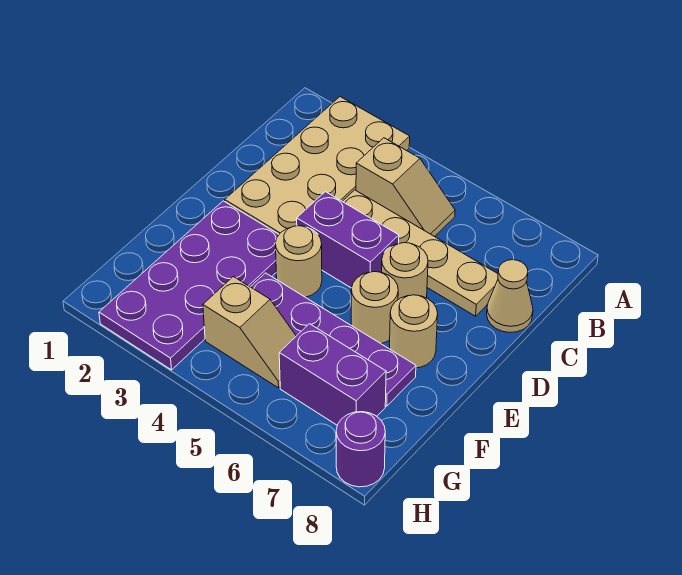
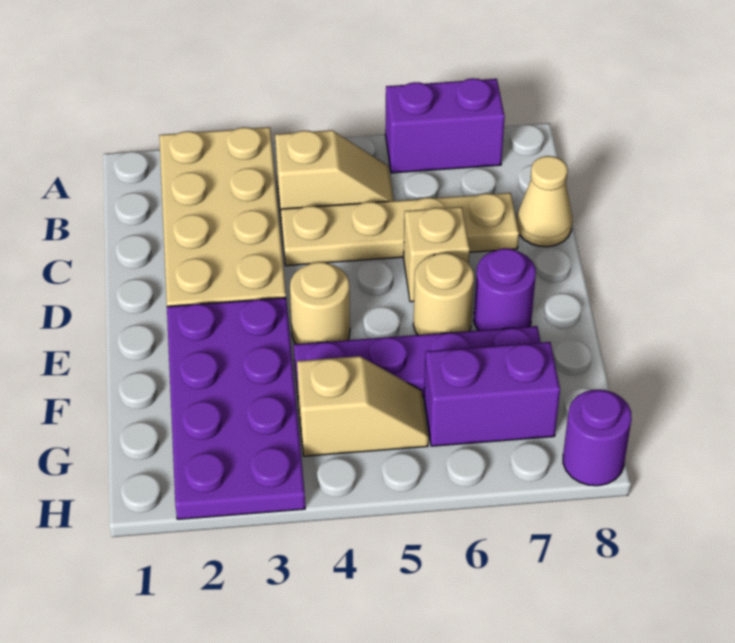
purple brick D4:D5 level 1 -> purple brick A6:A7 level 1
tan round brick D6 level 1 -> tan brick D6 level 1
tan round brick E7 level 1 -> purple round brick E7 level 1

